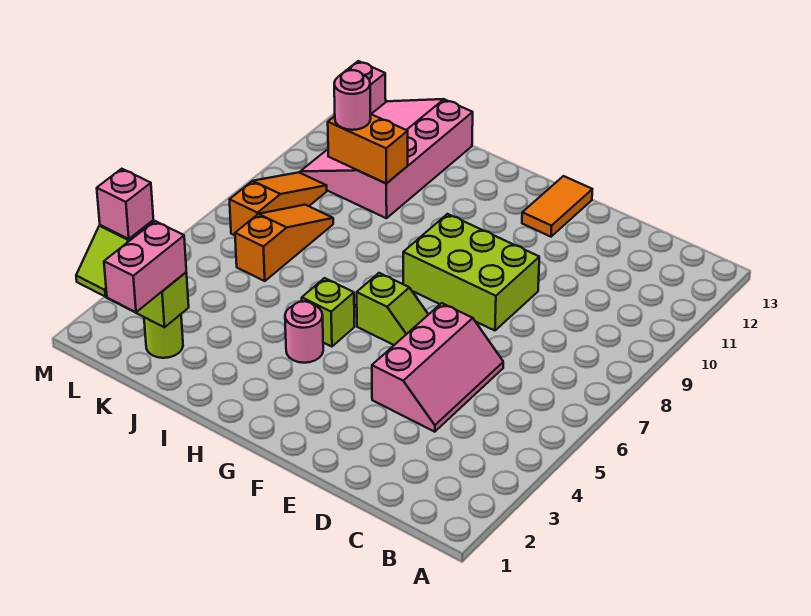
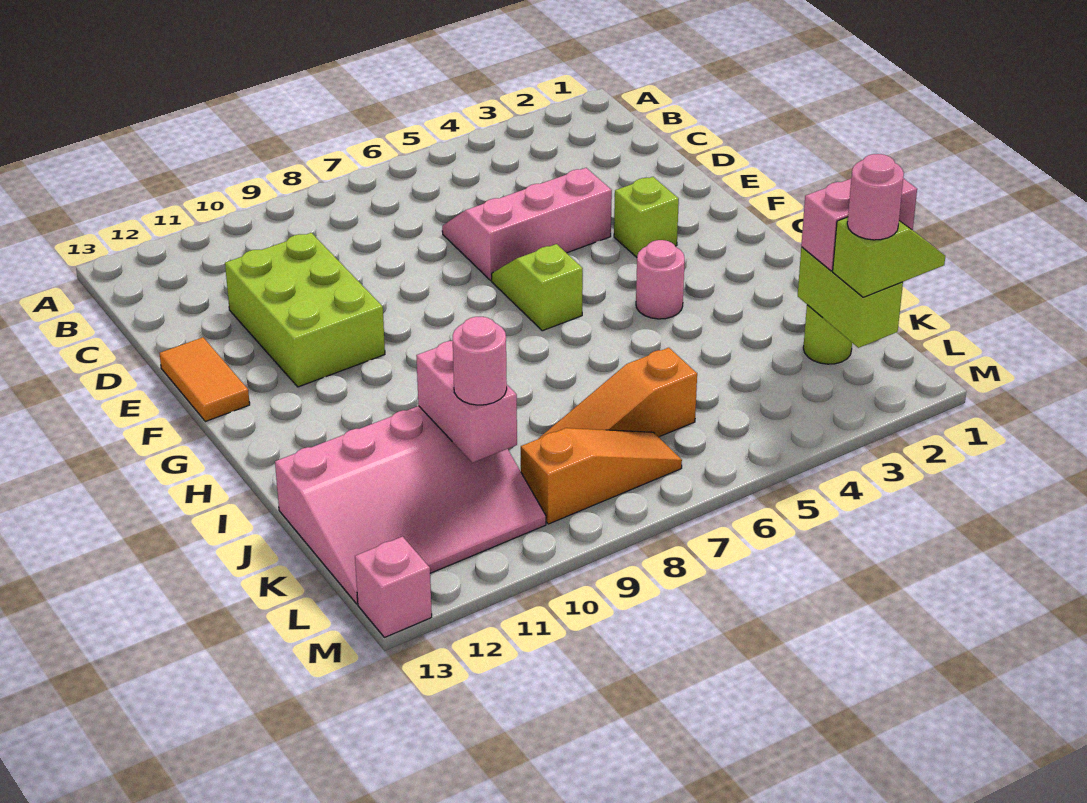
lime brick E8:G9 level 1 -> lime brick D10:F11 level 1
orange tile F12:F13 level 1 -> orange tile E13:F13 level 1
lime brick H5 level 1 -> lime brick F3 level 1
orange brick J10:K10 level 2 -> pink brick J10:K10 level 2
pink brick L2 level 4 -> pink round brick L2 level 4
orange slope L7:L9 level 1 top 7 -> orange slope L7:L9 level 1 top 9

